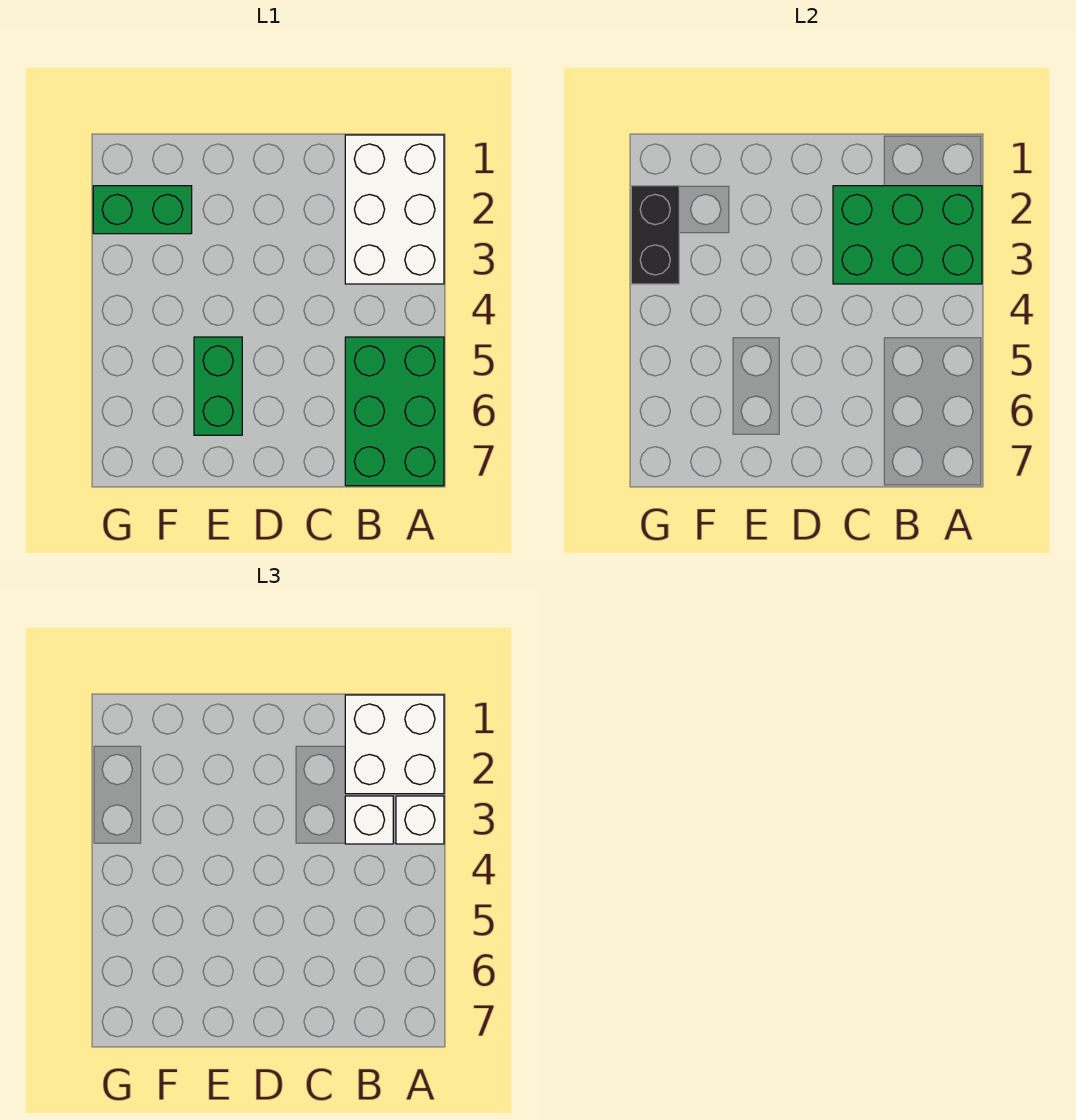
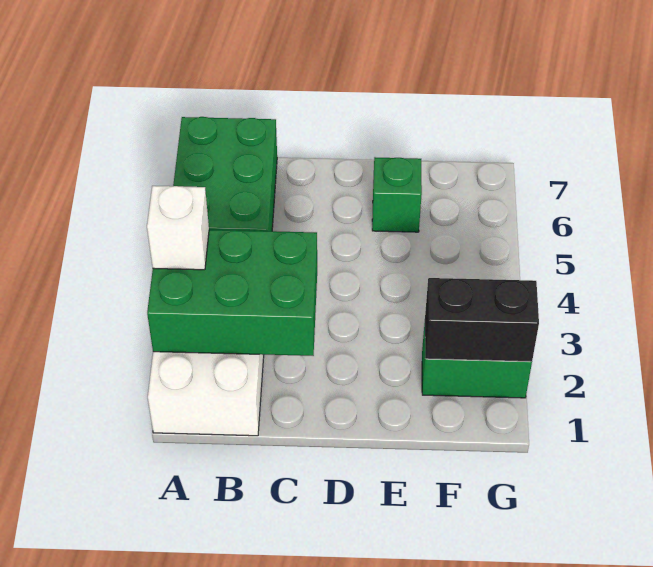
white brick A1:B2 level 3 -> none
white brick B3 level 3 -> none
green brick E5:E6 level 1 -> green brick E6 level 1
black brick G2:G3 level 2 -> black brick F2:G2 level 2

